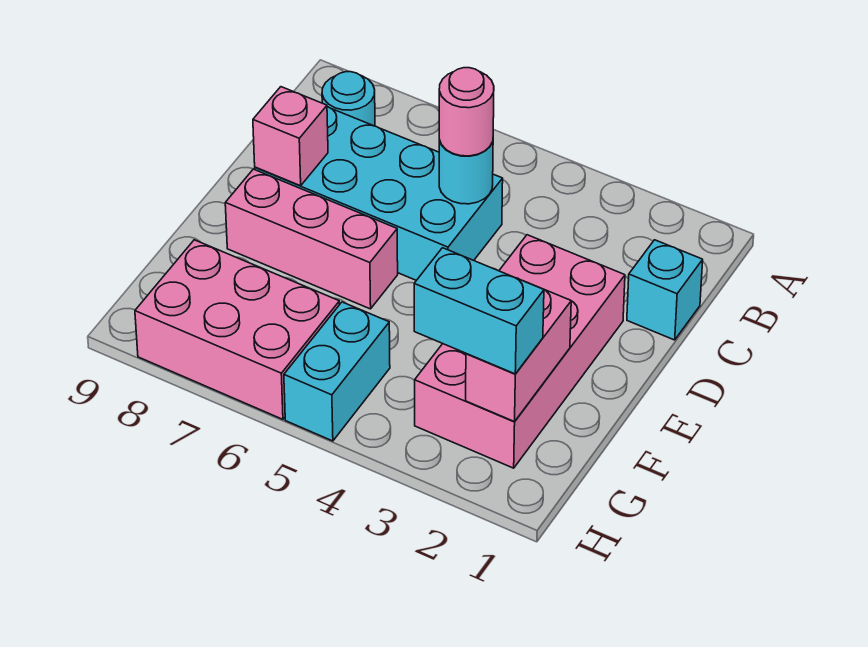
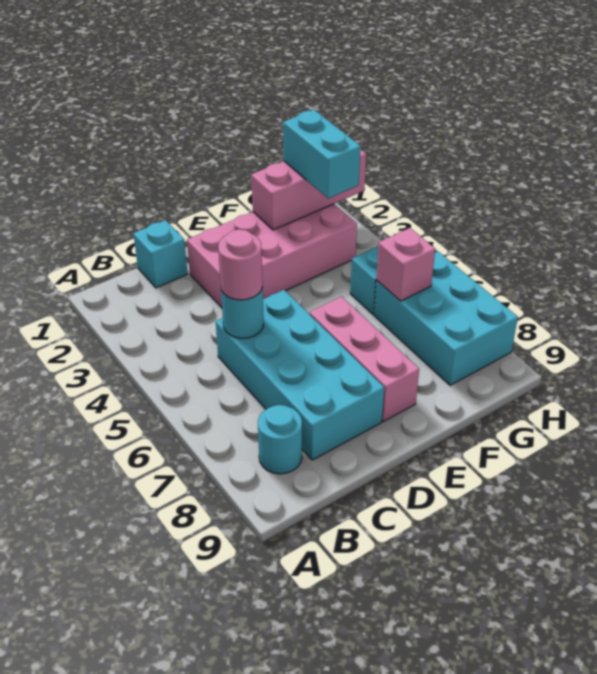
pink brick D8 level 2 -> pink brick G6 level 2
pink brick F2:G2 level 2 -> pink brick F2:H2 level 2
pink brick G6:H8 level 1 -> cyan brick G6:H8 level 1

